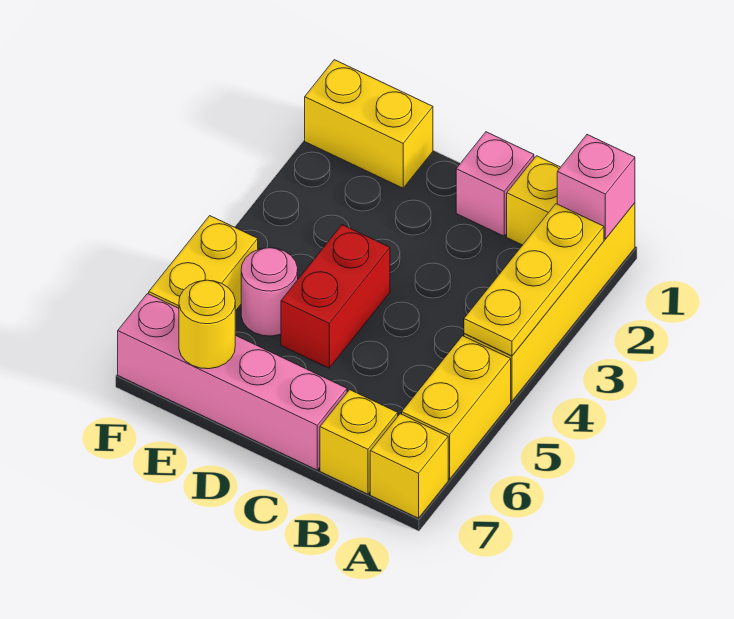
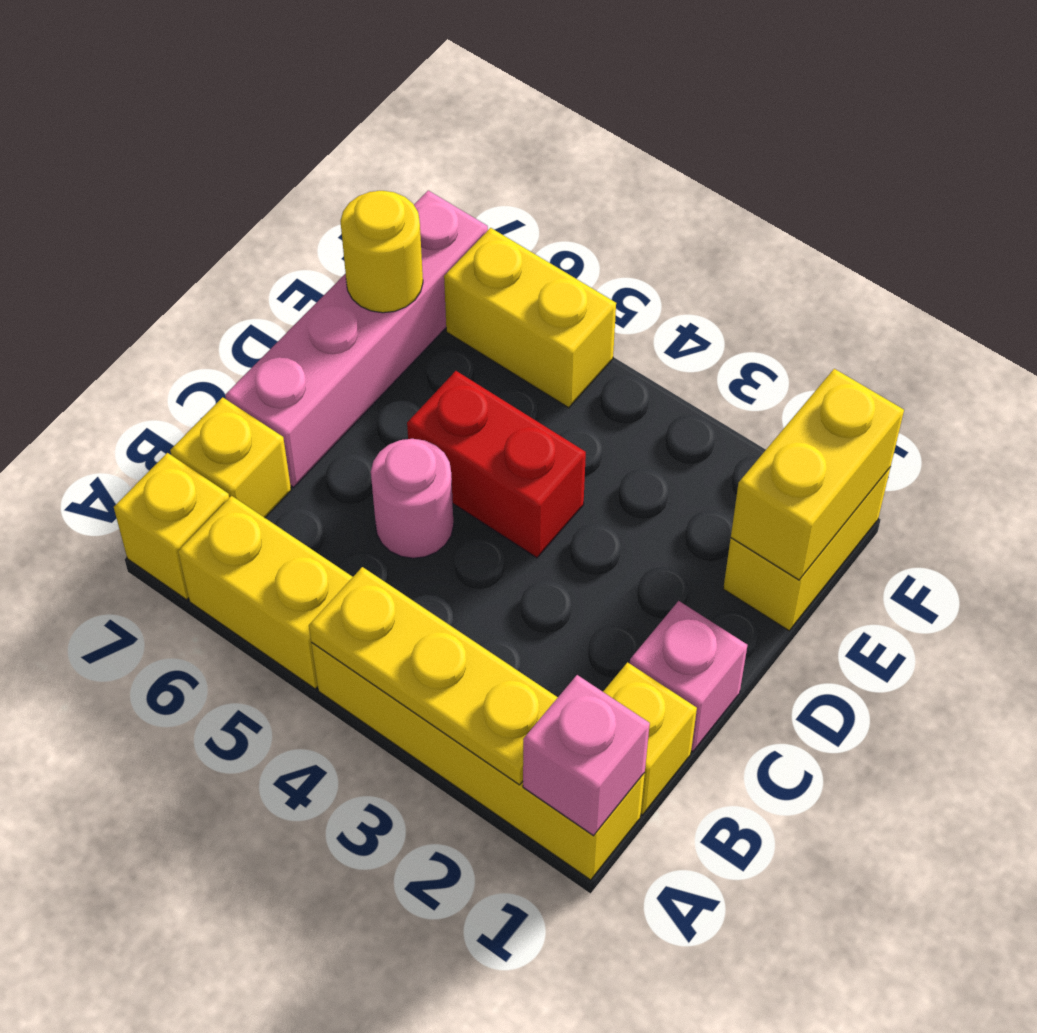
none -> yellow brick E1:F1 level 2
pink round brick E5 level 1 -> pink round brick C5 level 1

